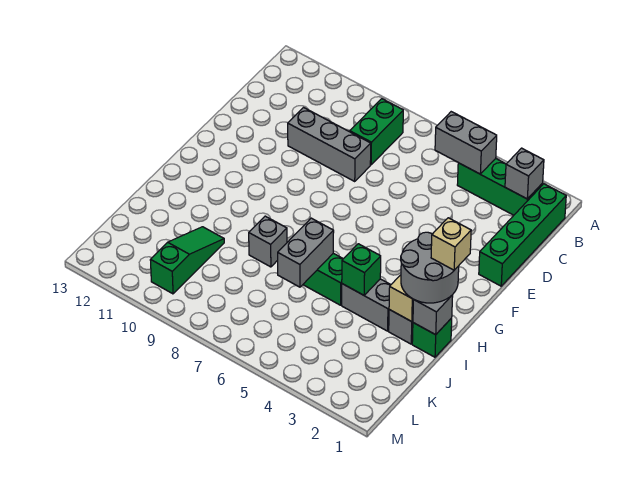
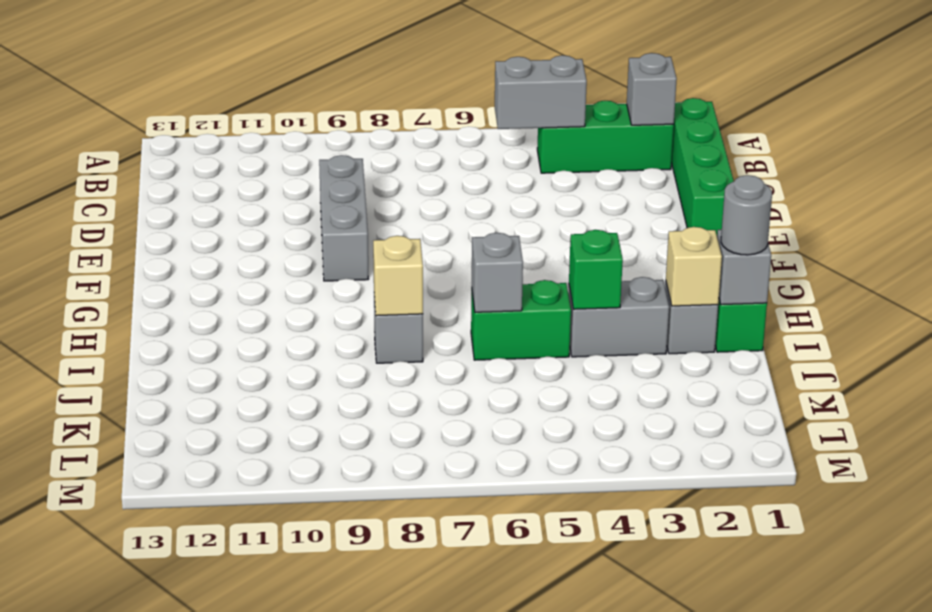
green brick B8:C8 level 1 -> none
grey brick D8:D10 level 1 -> grey brick D9:F9 level 1
grey round brick H1:I2 level 3 -> grey round brick I1 level 3
tan brick H1 level 4 -> tan brick I8 level 2
grey brick I6:J6 level 2 -> grey brick I6 level 2
green slope J10:L10 level 1 top L -> none

